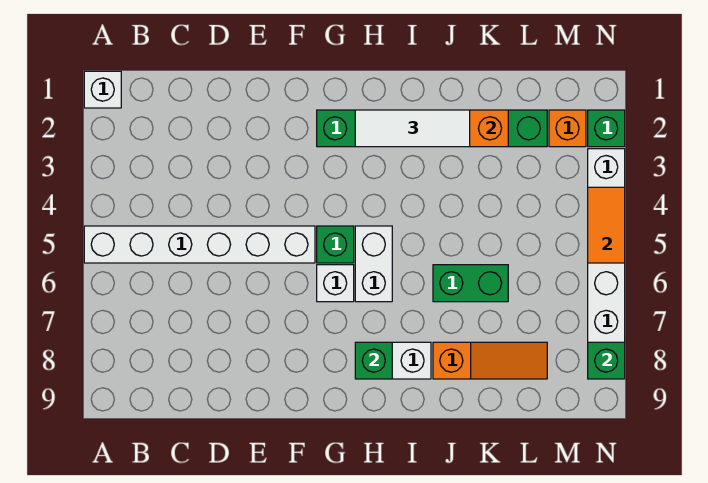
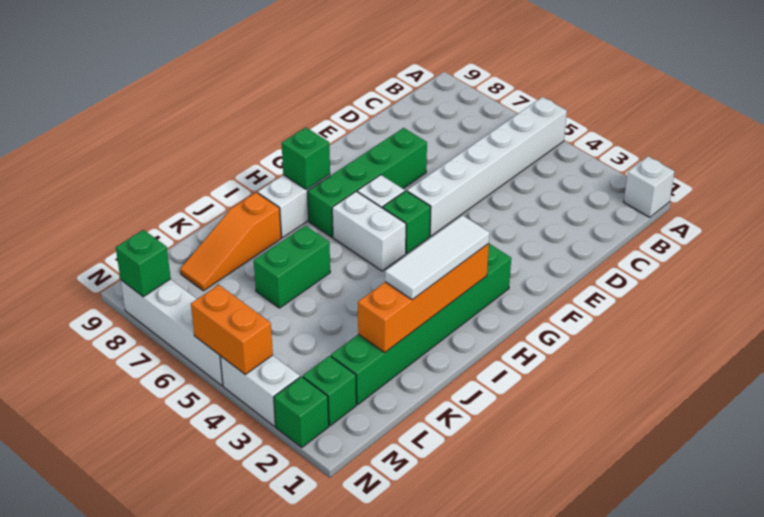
none -> green brick E7:H7 level 1
orange brick M2 level 1 -> green brick M2 level 1
orange tile N4:N5 level 2 -> orange brick N4:N5 level 2

